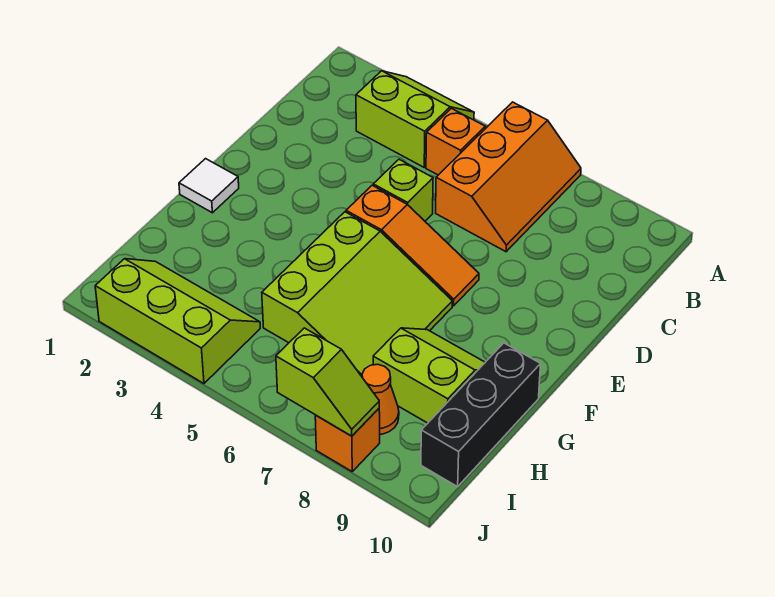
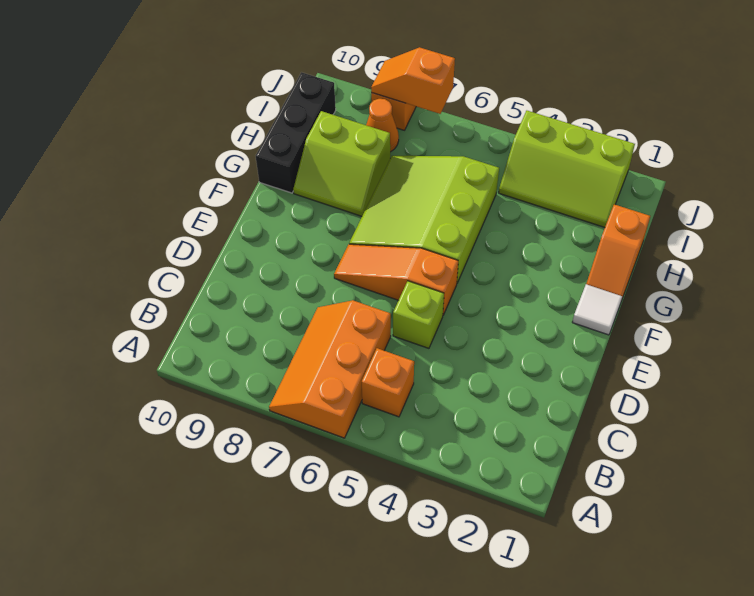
lime slope A3:B4 level 1 top B -> none
none -> orange slope G1:H1 level 1 top H
lime slope J7:J8 level 2 top 7 -> orange slope J7:J8 level 2 top 7

